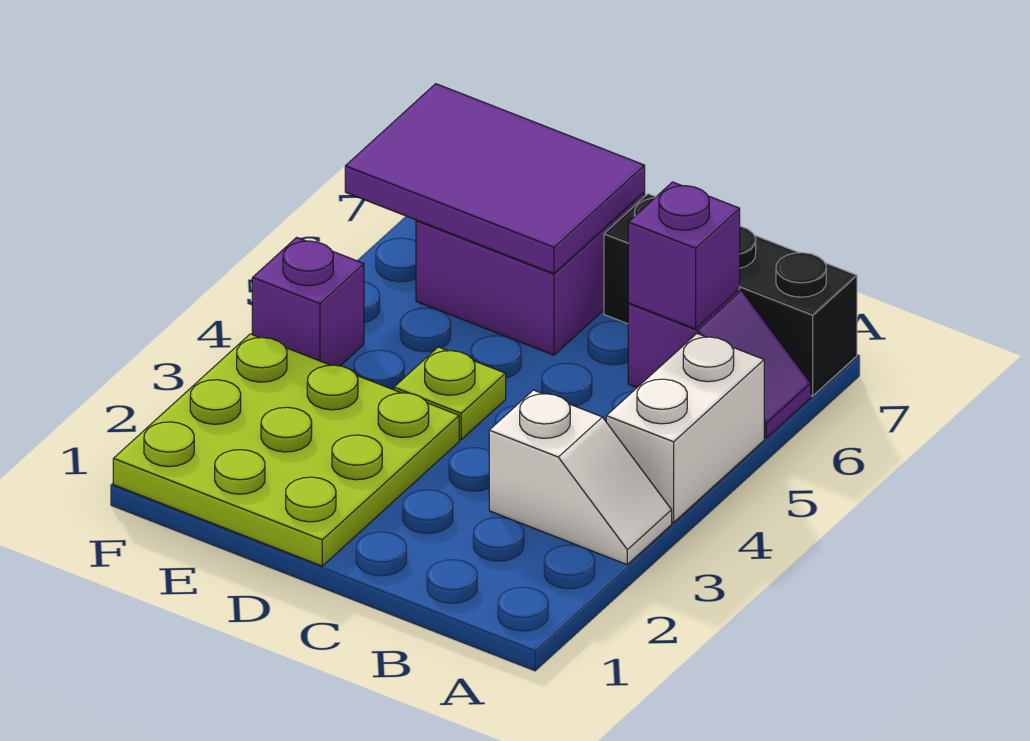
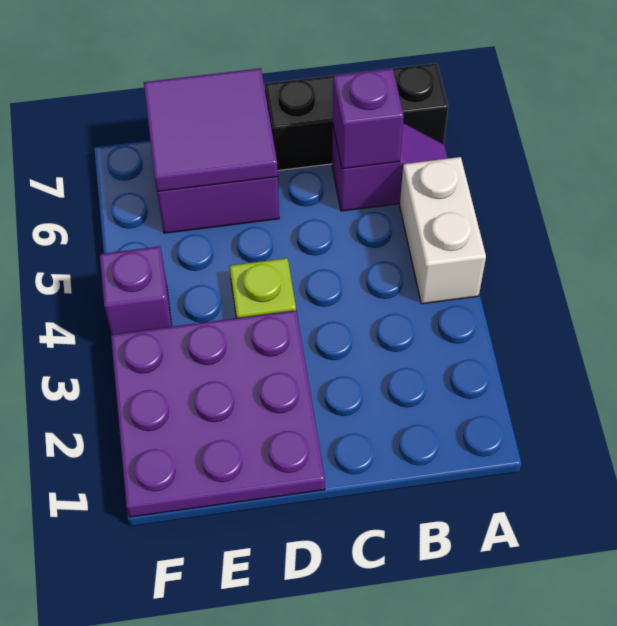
white slope A3:B3 level 1 top B -> none
lime plate D1:F3 level 1 -> purple plate D1:F3 level 1
purple tile D6:F7 level 2 -> purple tile D6:E7 level 2

